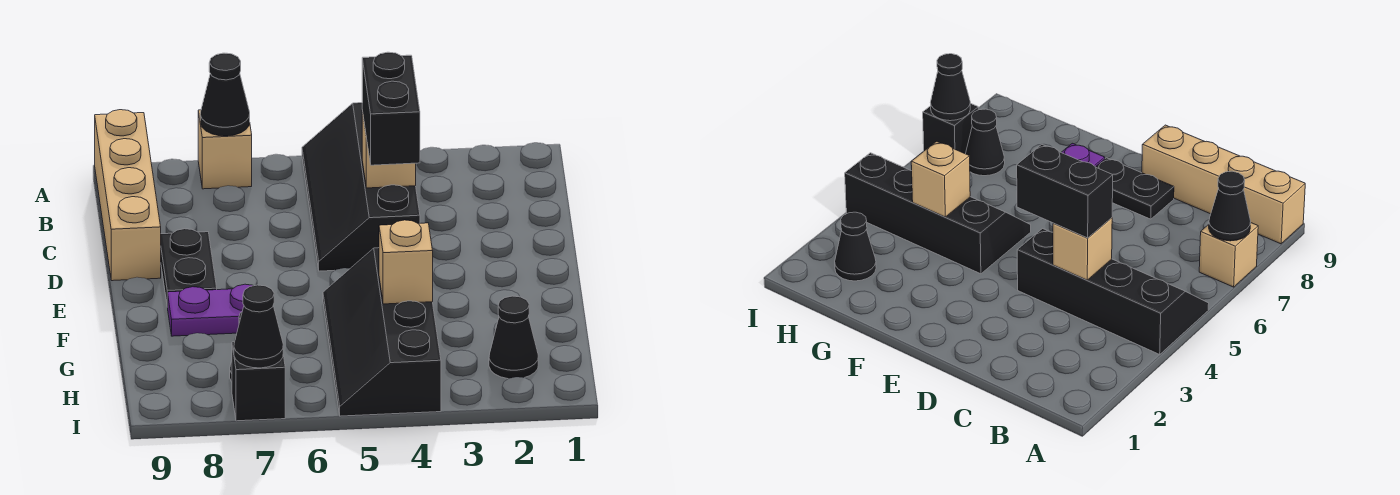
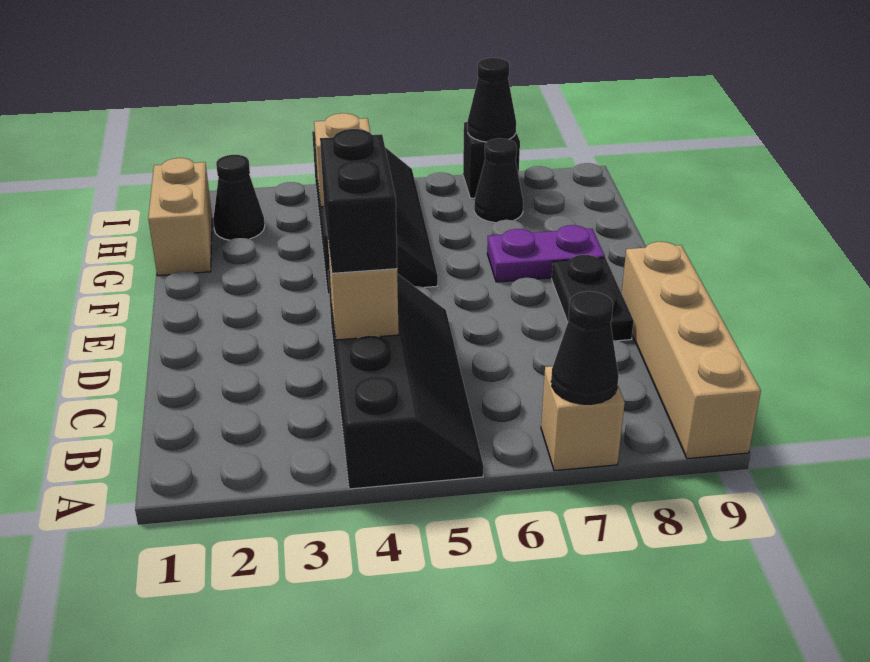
none -> tan brick G1:H1 level 1

